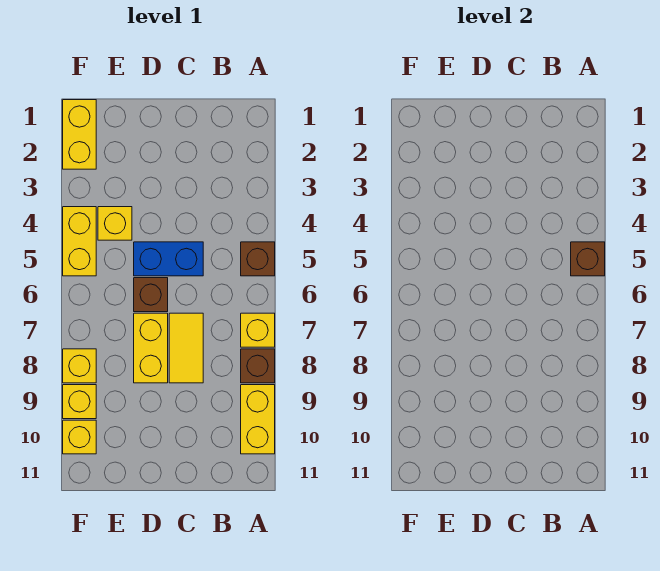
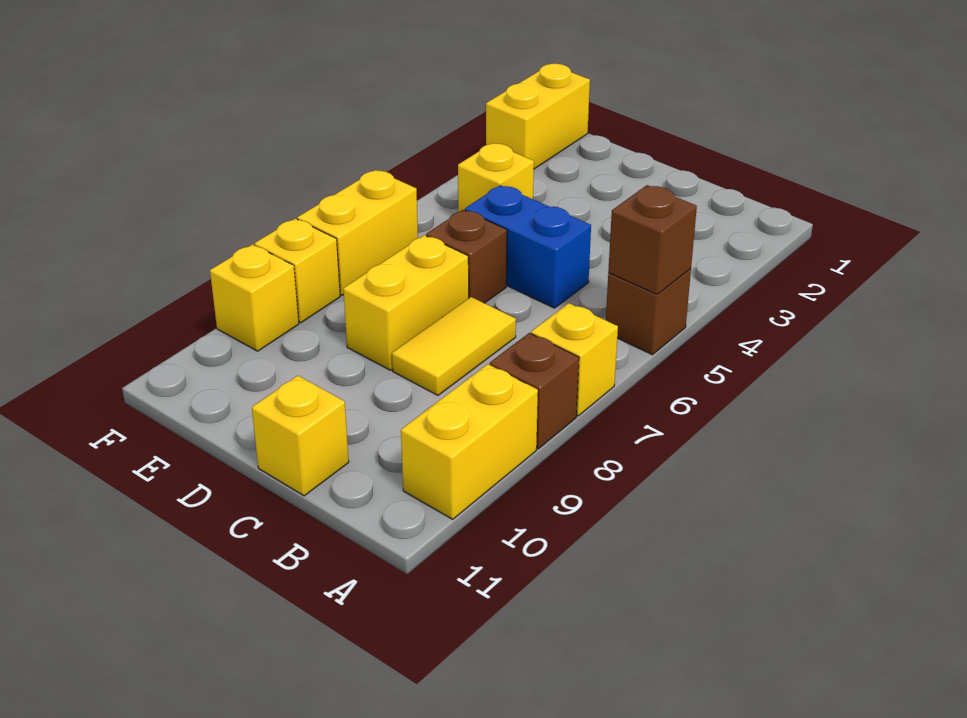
yellow brick F4:F5 level 1 -> yellow brick F6:F7 level 1
yellow brick F10 level 1 -> yellow brick C11 level 1

